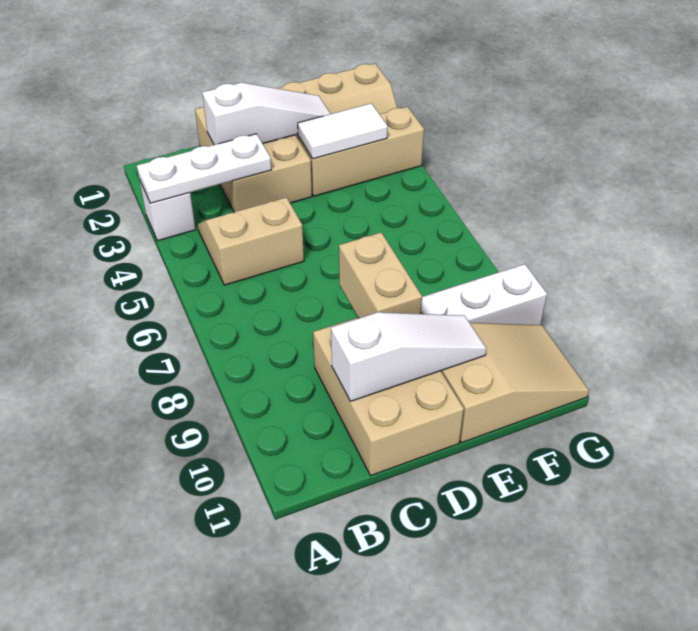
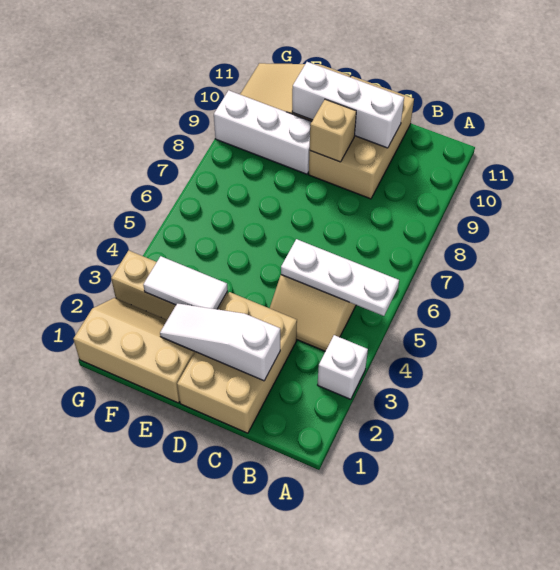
white plate A3:C3 level 2 -> white plate A5:C5 level 2
white slope C10:E10 level 2 top C -> white brick C10:E10 level 2
tan brick D8:D9 level 2 -> tan brick D9 level 2

